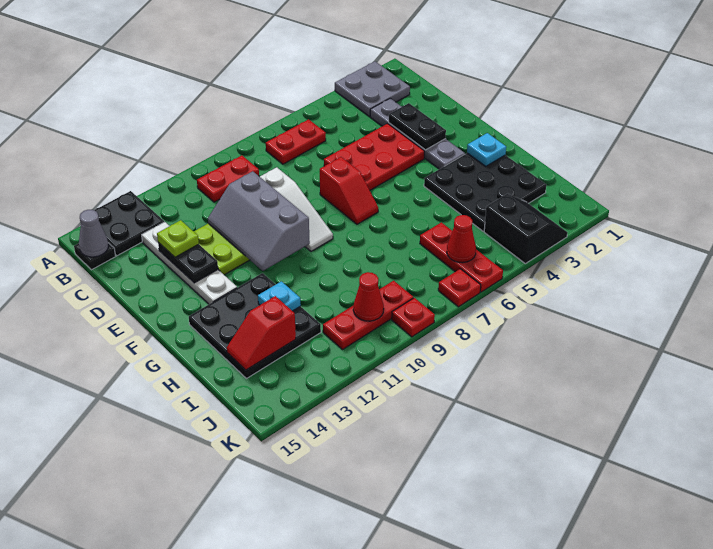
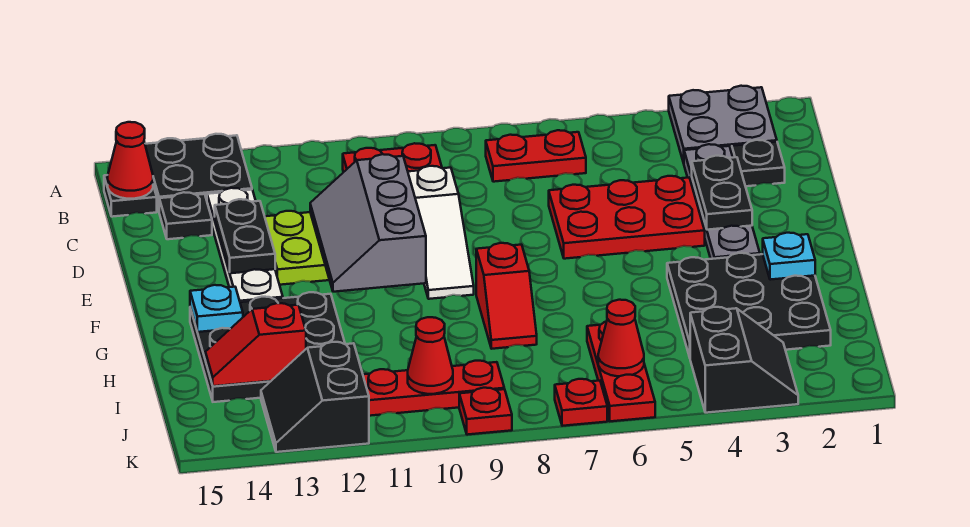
grey cone B15 level 2 -> red cone B15 level 2
none -> black plate C2 level 1
none -> black plate C14 level 1
lime plate D13 level 3 -> none
red slope E7:F7 level 1 top E -> red slope G8:H8 level 1 top G
cyan plate H12 level 2 -> cyan plate G14 level 2
none -> black slope J12:K13 level 1 top 12

